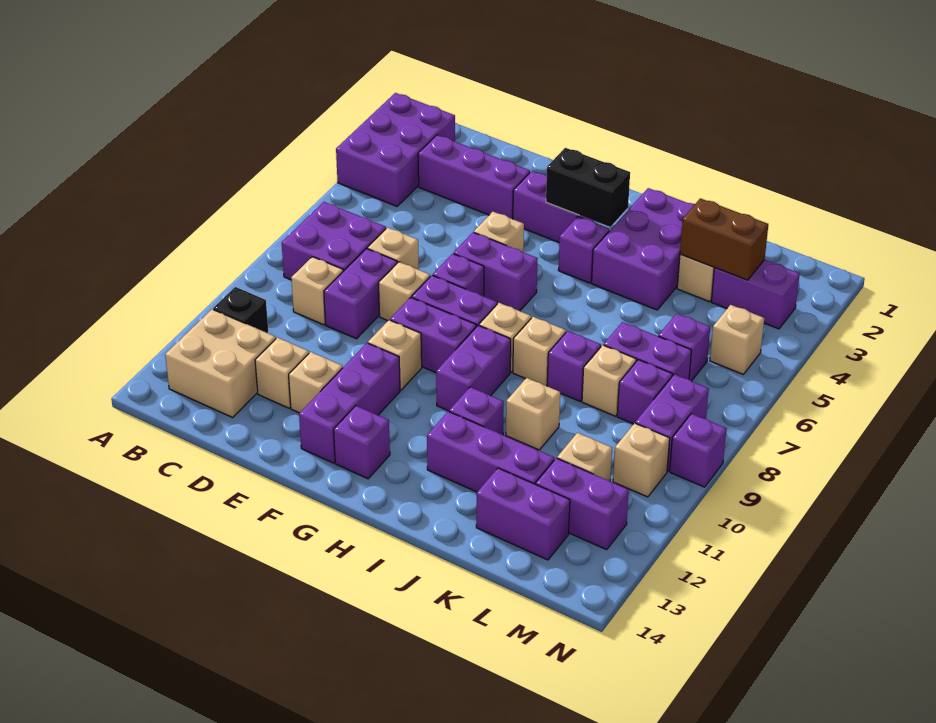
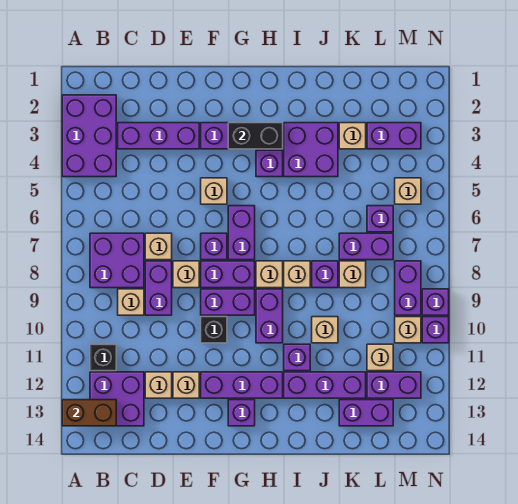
tan brick B12:C13 level 1 -> purple brick B12:C13 level 1
purple brick F6:G6 level 1 -> purple brick G6:G7 level 1
tan brick F10 level 1 -> black brick F10 level 1
purple brick F11:F13 level 1 -> purple brick F12:H12 level 1
purple brick I2:J4 level 1 -> purple brick I3:J4 level 1
brown brick K3:L3 level 2 -> brown brick A13:B13 level 2
purple brick L8 level 1 -> purple brick N10 level 1

